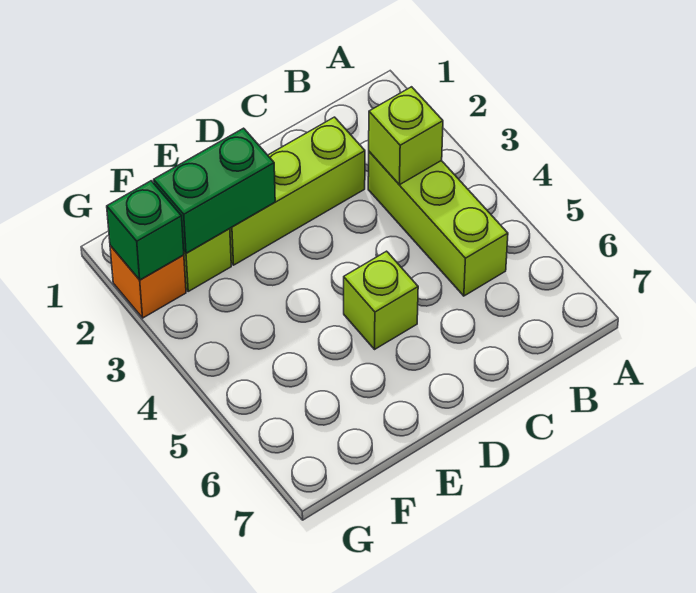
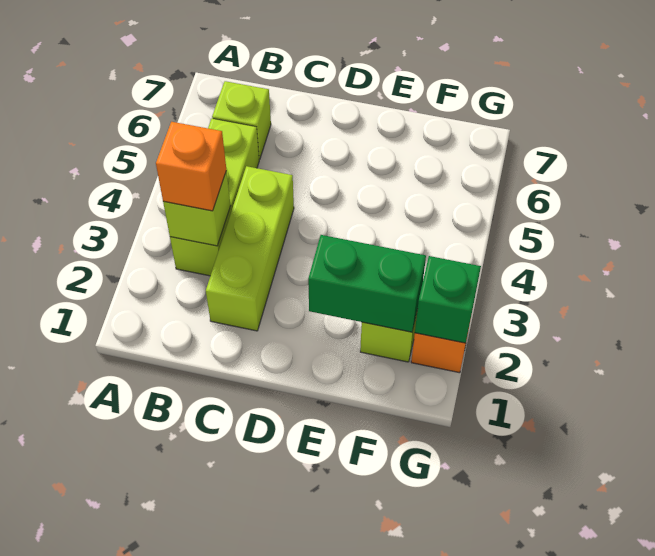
none -> orange brick B3 level 3
lime brick C2:E2 level 1 -> lime brick C2:C4 level 1
lime brick D5 level 1 -> lime brick B6 level 1

